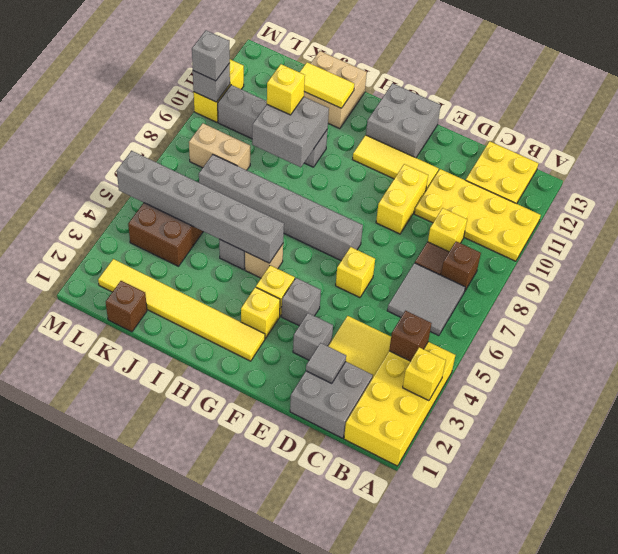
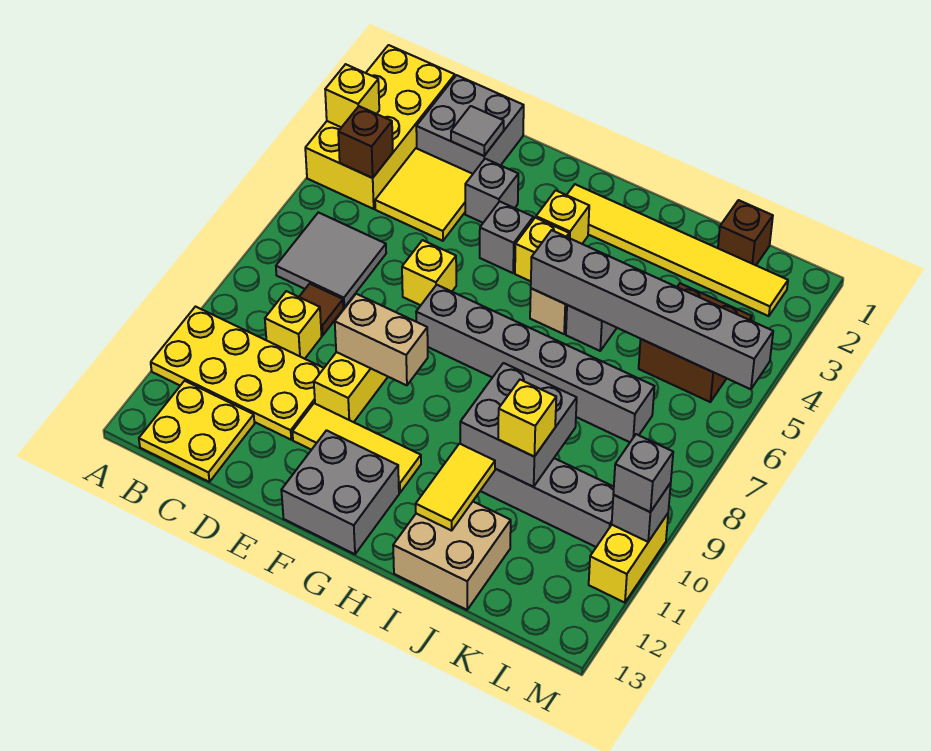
brown brick B8 level 1 -> none
yellow tile I12:J12 level 2 -> yellow tile I11:I12 level 2
tan brick K8:L8 level 1 -> tan brick E9:F9 level 2

